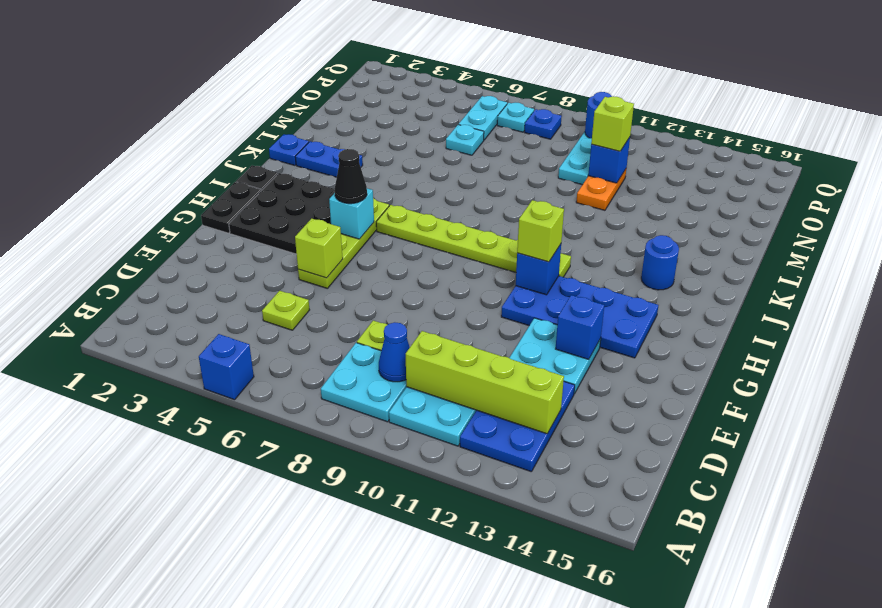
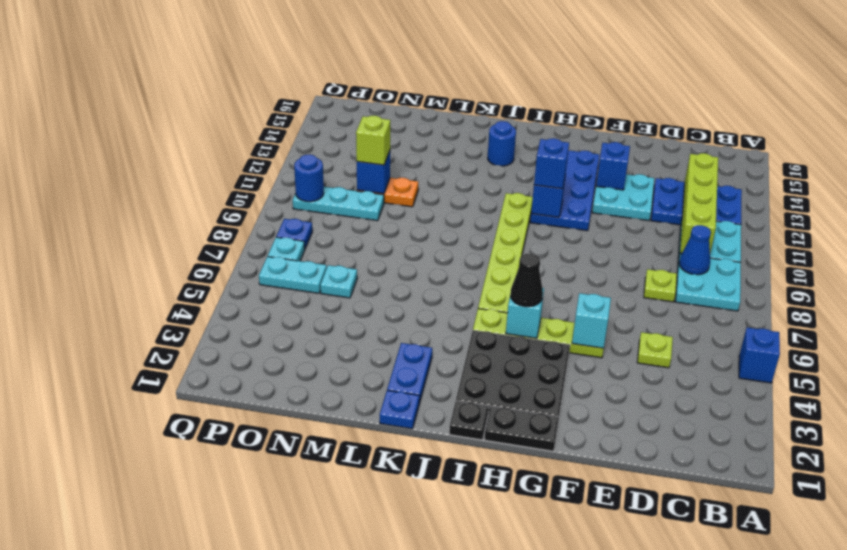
lime brick F5 level 2 -> cyan brick F5 level 2
lime brick H11 level 3 -> blue brick H11 level 3

